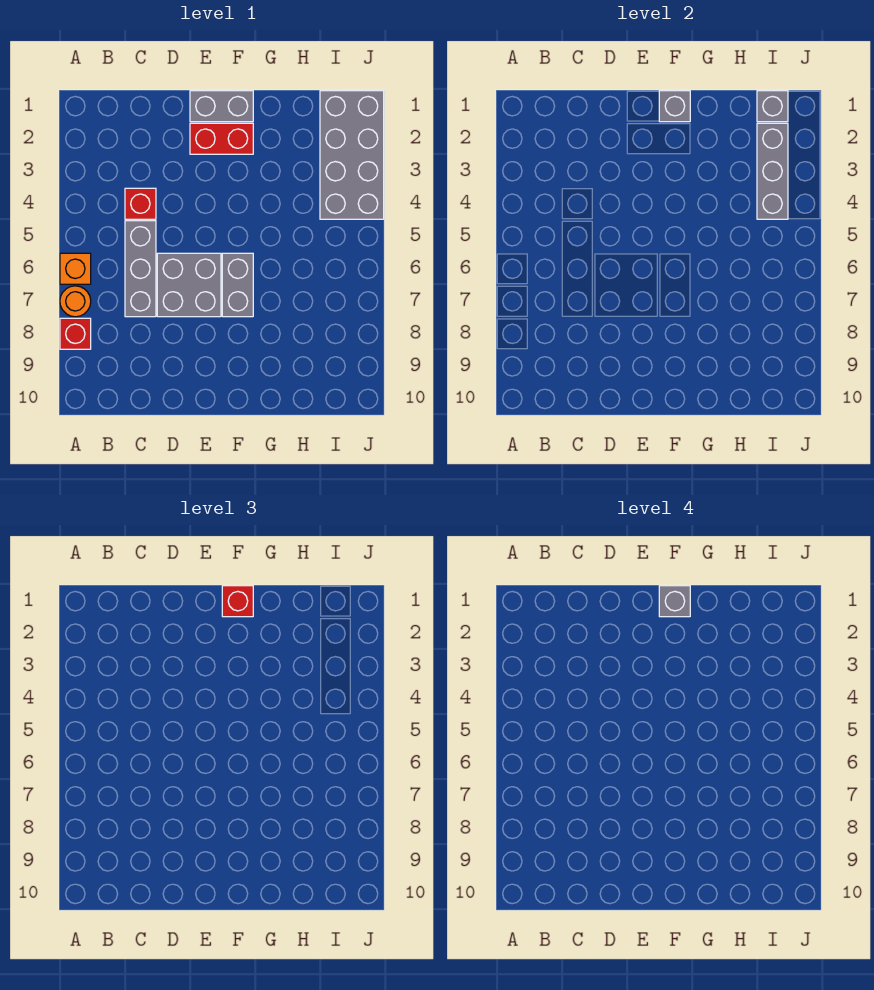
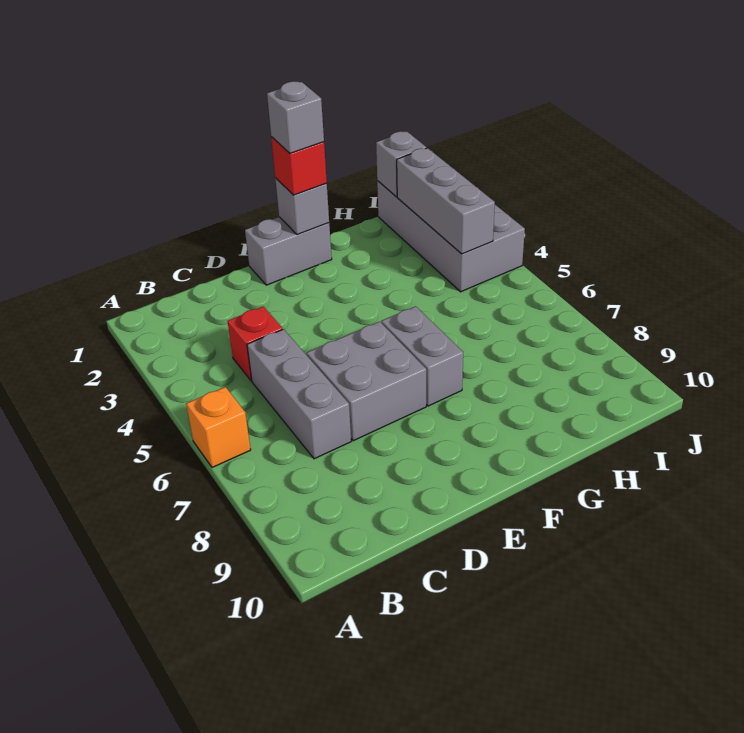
orange round brick A7 level 1 -> none
red brick A8 level 1 -> none
red brick E2:F2 level 1 -> none

